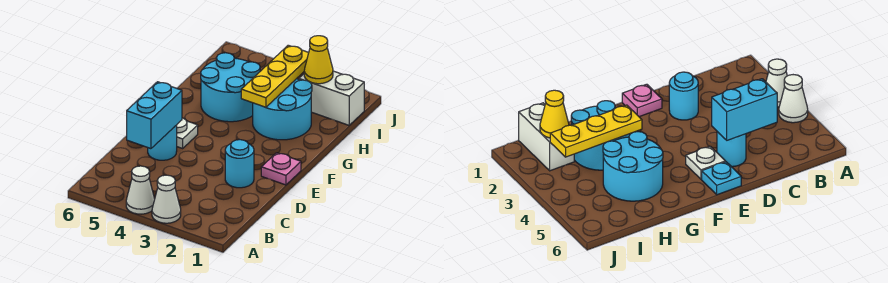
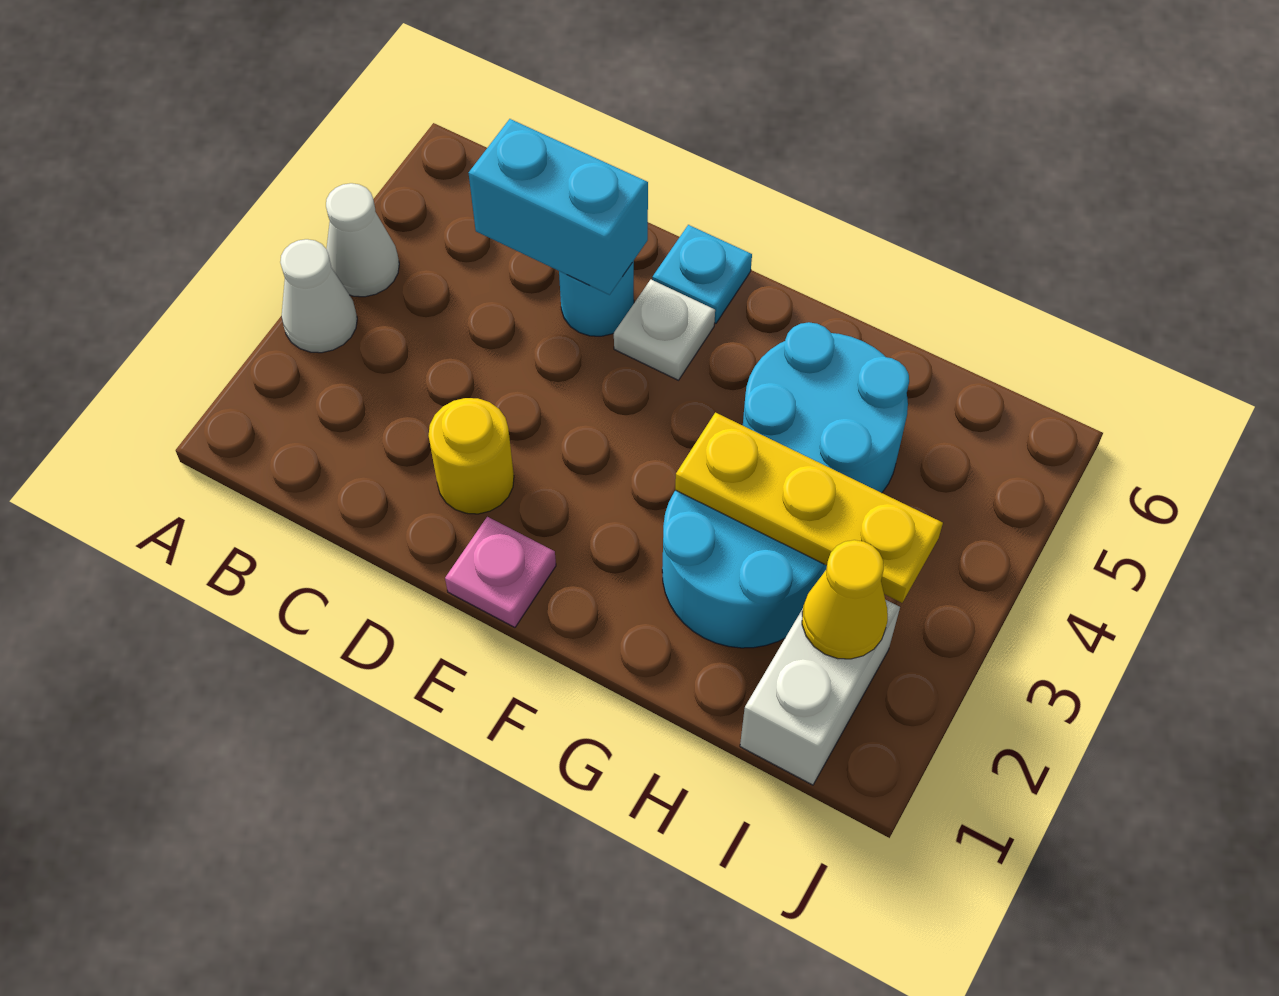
cyan round brick D2 level 1 -> yellow round brick D2 level 1

